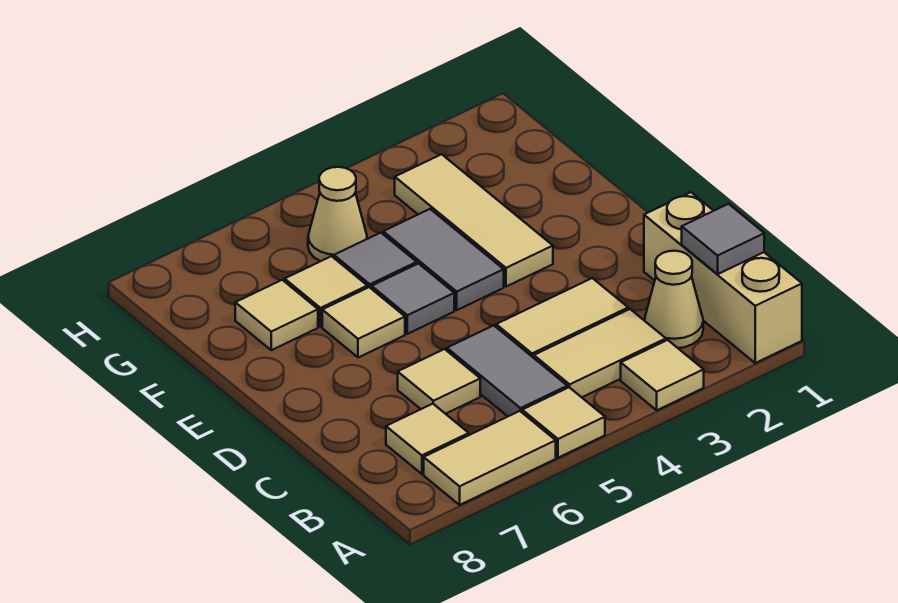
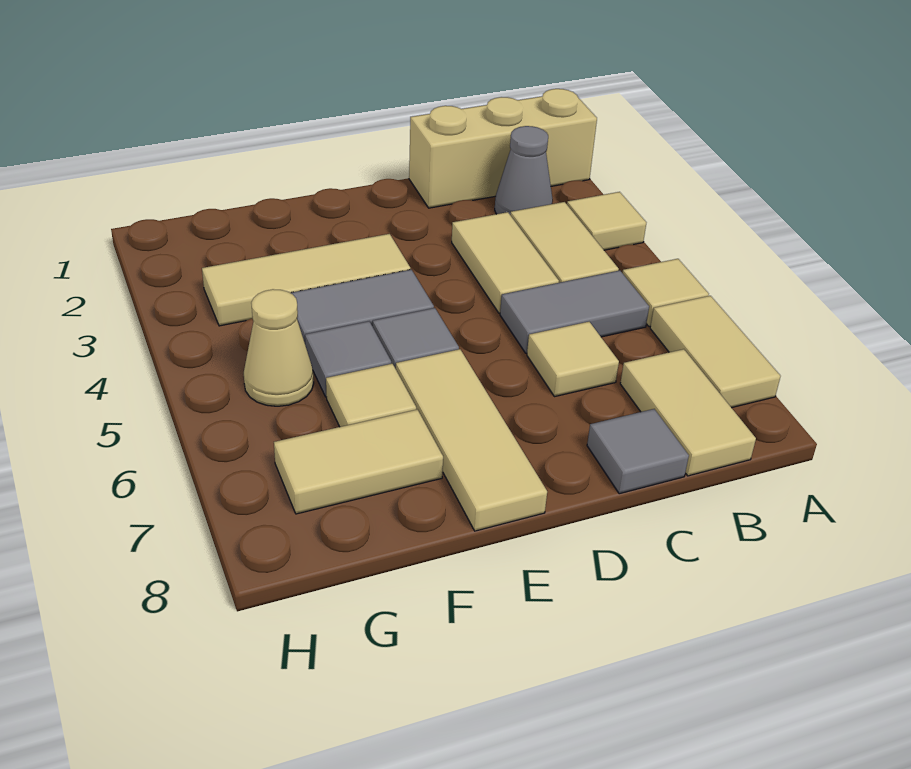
grey tile B1 level 2 -> grey tile C8 level 1
tan cone B2 level 1 -> grey cone B2 level 1
tan tile B7 level 1 -> tan tile B7:B8 level 1
tan tile E6 level 1 -> tan tile E6:E8 level 1
tan tile F7 level 1 -> tan tile F7:G7 level 1

